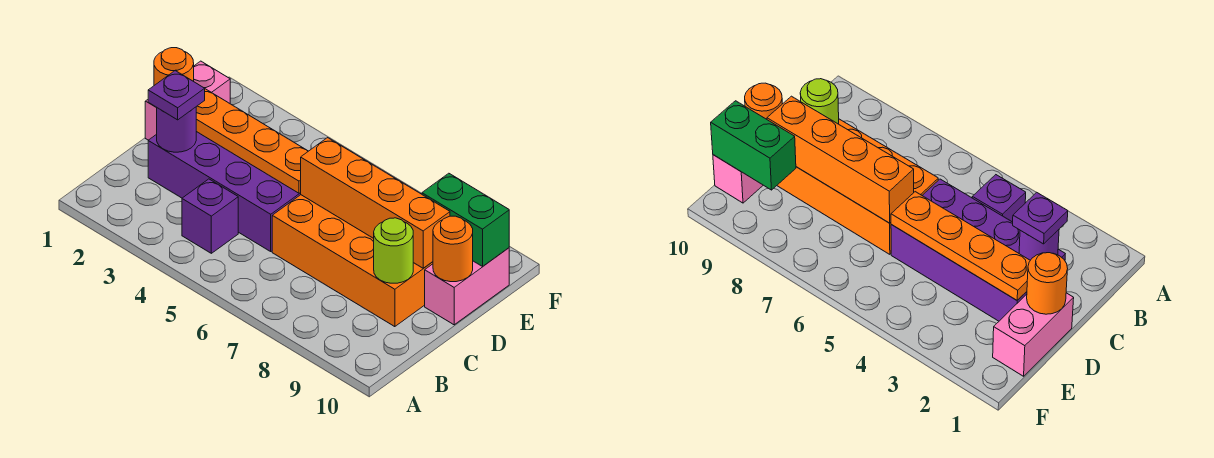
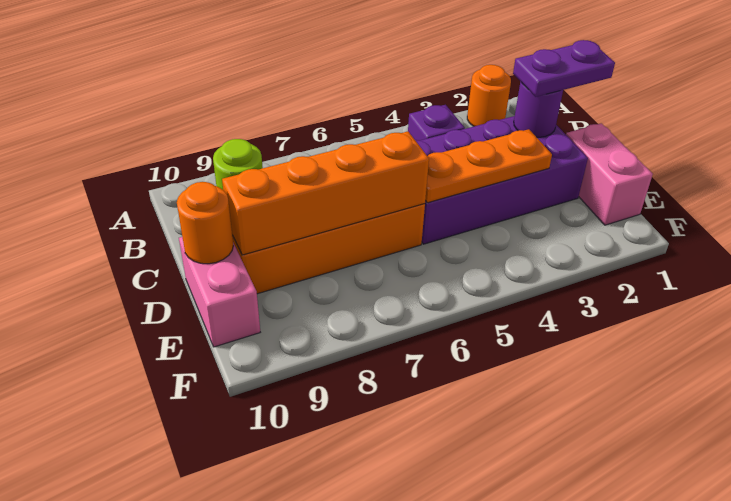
purple plate C2 level 3 -> purple plate C1:C2 level 3
orange round brick D1 level 2 -> orange round brick A2 level 1
orange plate D2:D5 level 2 -> orange plate D3:D5 level 2
green brick E9:E10 level 2 -> none

